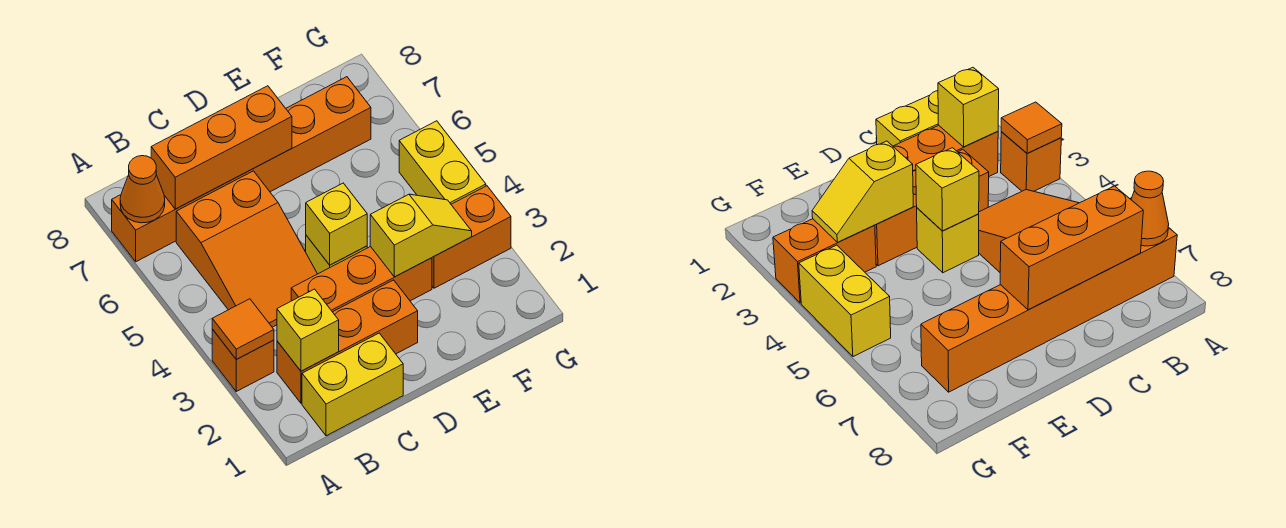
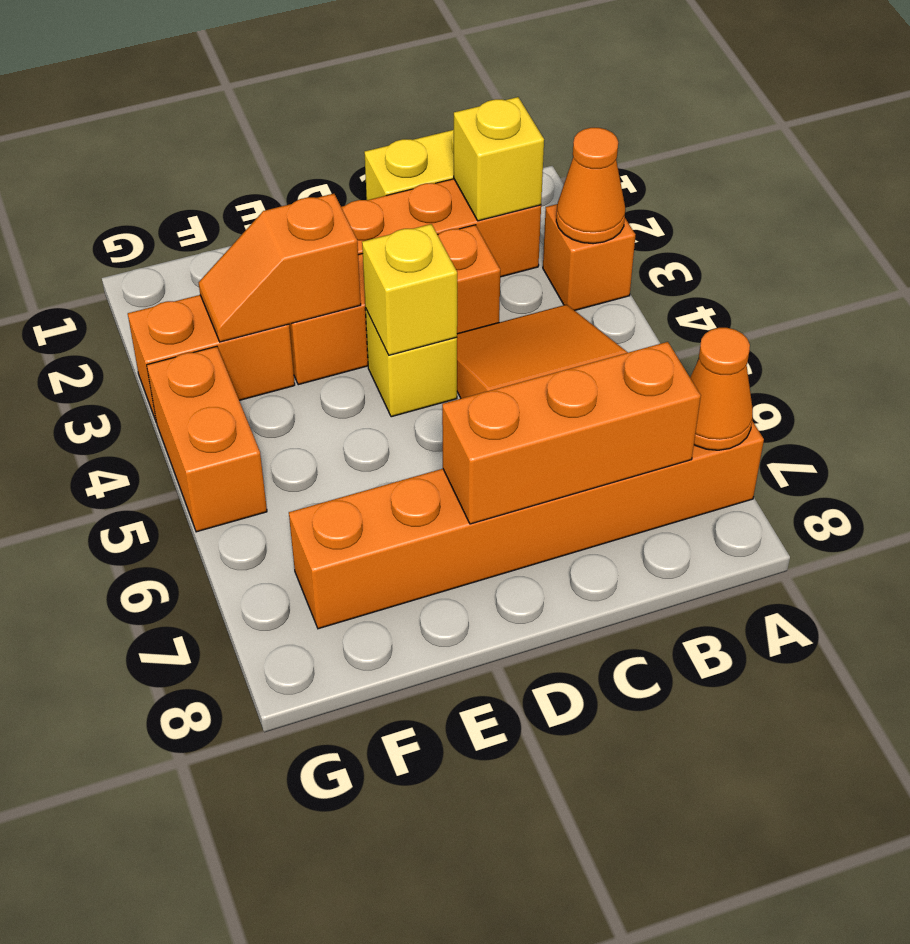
orange tile A3 level 2 -> orange cone A3 level 2
yellow slope E3:F3 level 2 top E -> orange slope E3:F3 level 2 top E
yellow brick G4:G5 level 1 -> orange brick G4:G5 level 1

